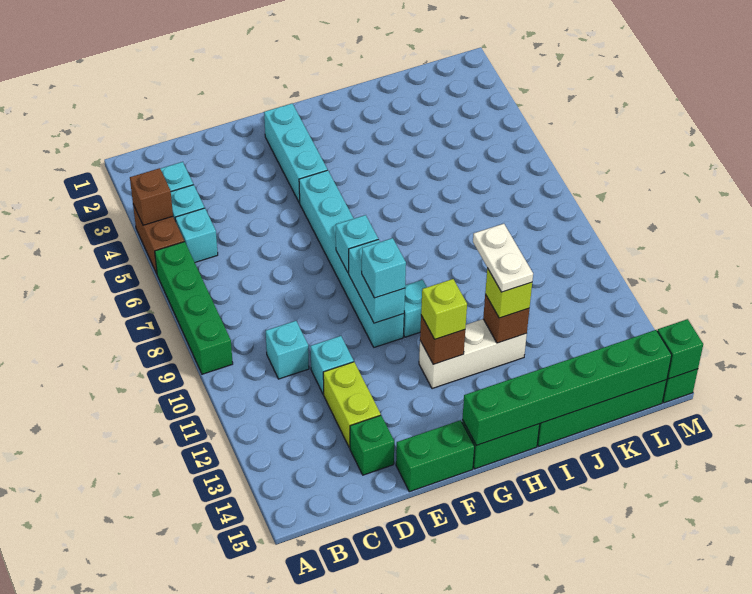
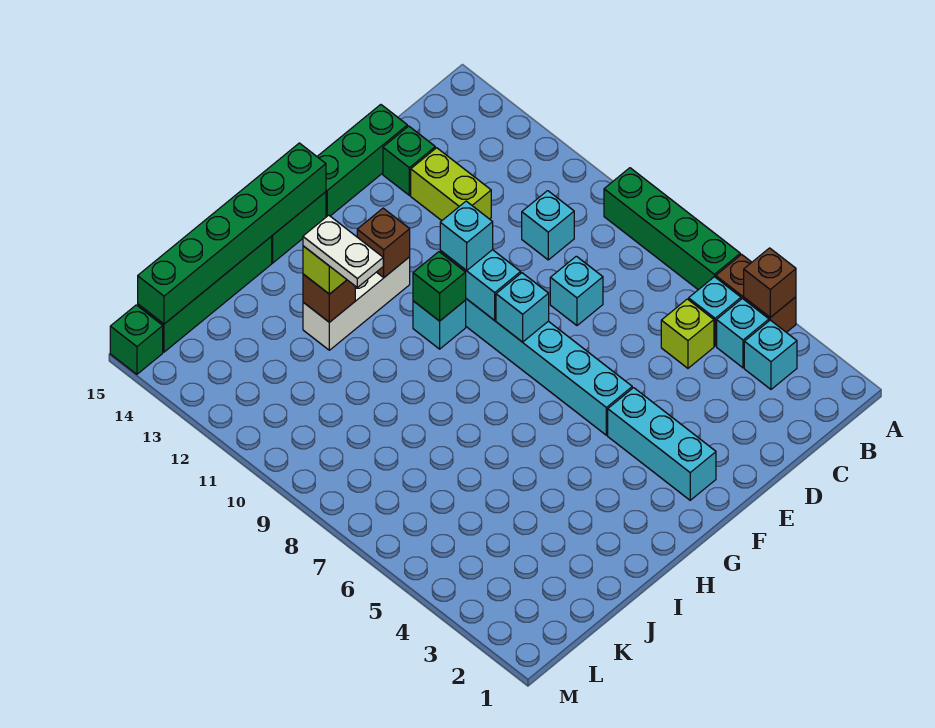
cyan brick D11 level 1 -> cyan brick D8 level 1
green brick E15:F15 level 1 -> green brick D15:F15 level 1
lime brick G12 level 3 -> lime brick C5 level 1
green brick M15 level 2 -> green brick G10 level 2

